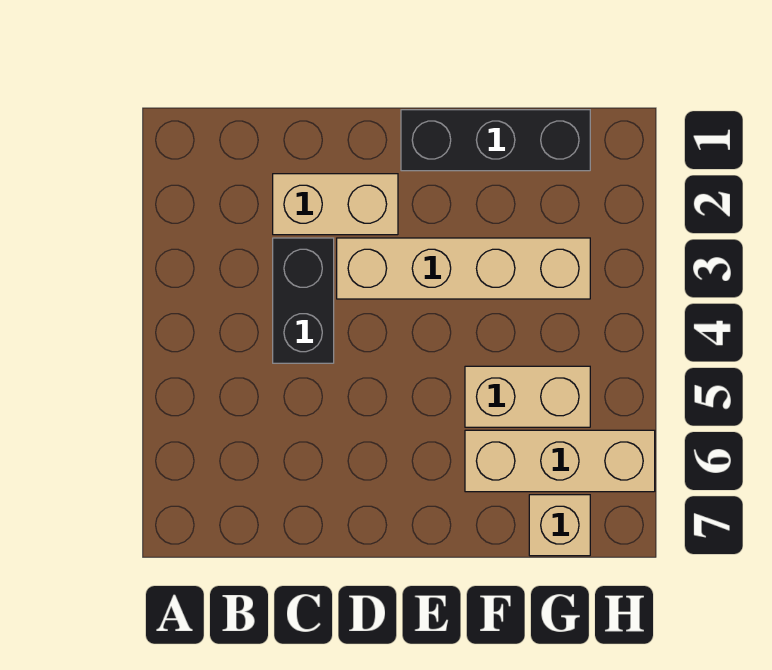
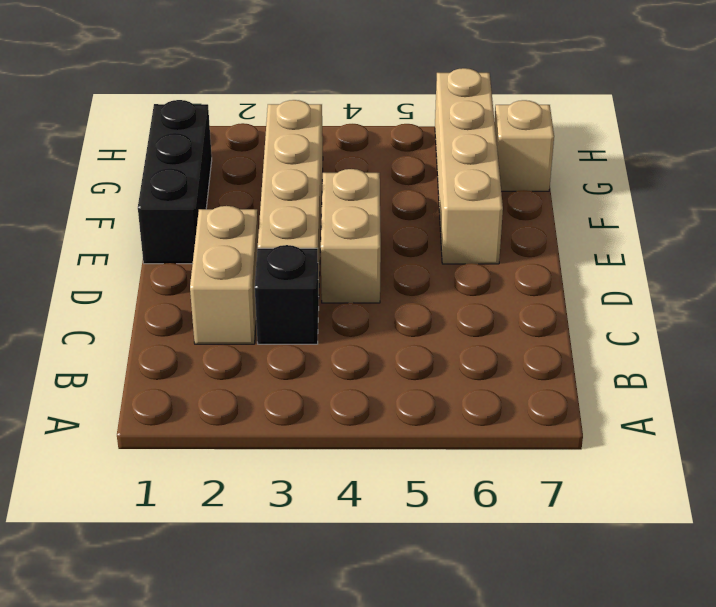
black brick C3:C4 level 1 -> black brick C3 level 1
tan brick F5:G5 level 1 -> tan brick D4:E4 level 1
tan brick F6:H6 level 1 -> tan brick E6:H6 level 1

